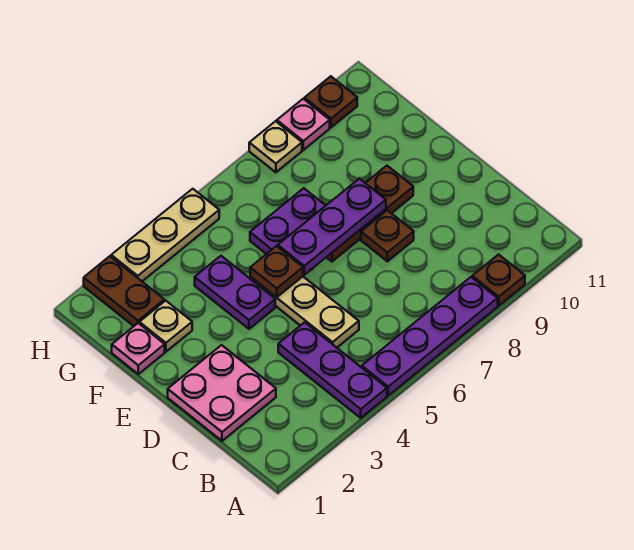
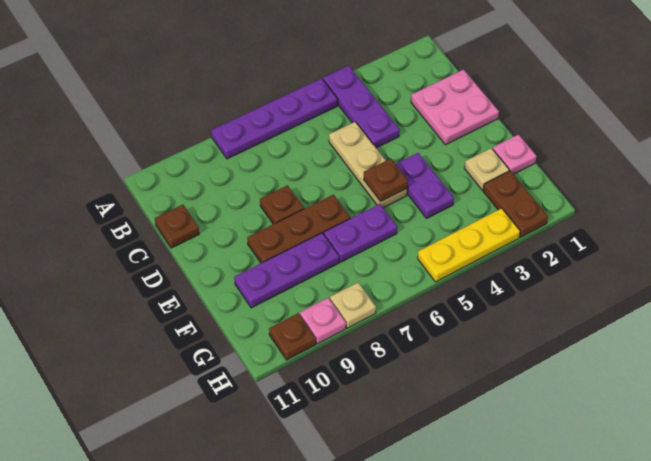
brown plate A9 level 1 -> brown plate C11 level 1
purple plate E6:E8 level 2 -> purple plate F8:F10 level 1
tan plate H3:H5 level 1 -> yellow plate H3:H5 level 1

